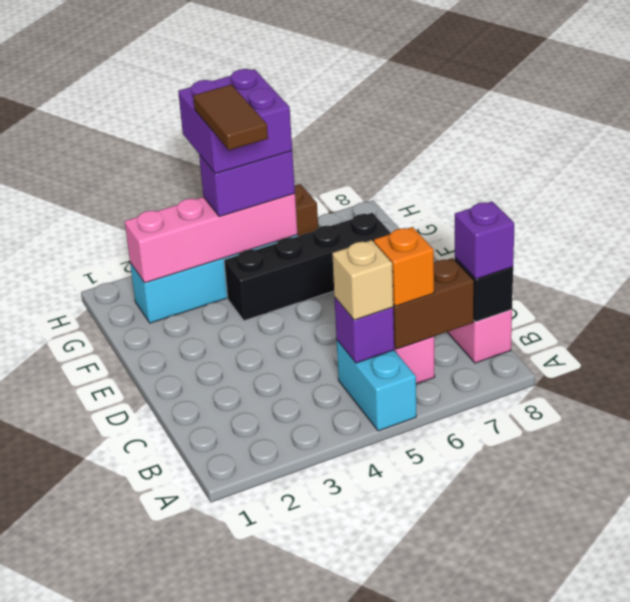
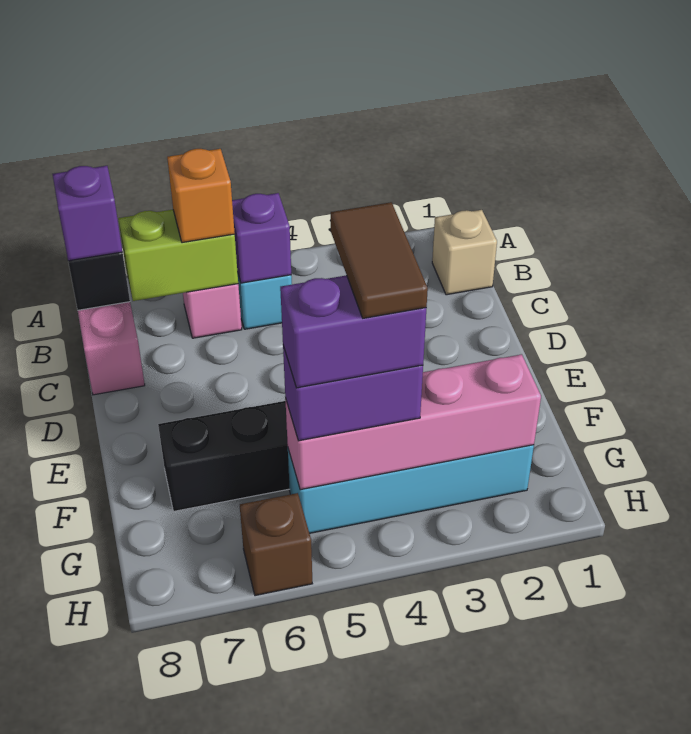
tan brick B5 level 3 -> tan brick B1 level 1
brown brick B6:B7 level 2 -> lime brick B6:B7 level 2
purple brick G4:H5 level 4 -> purple brick G4:G5 level 4

